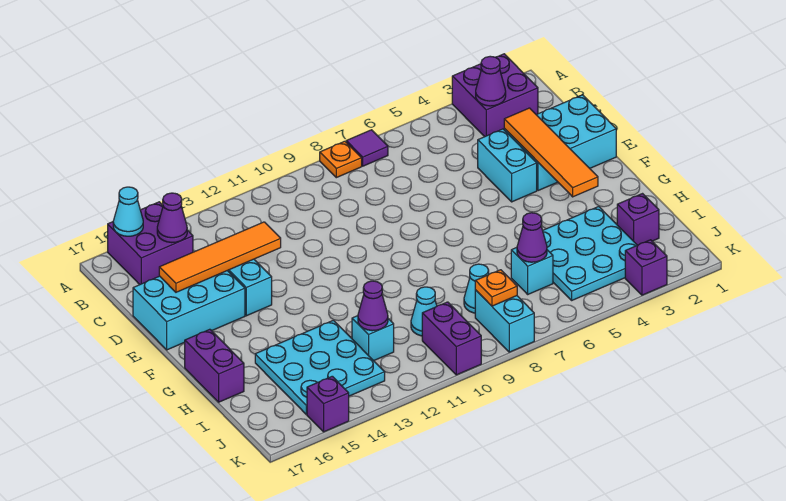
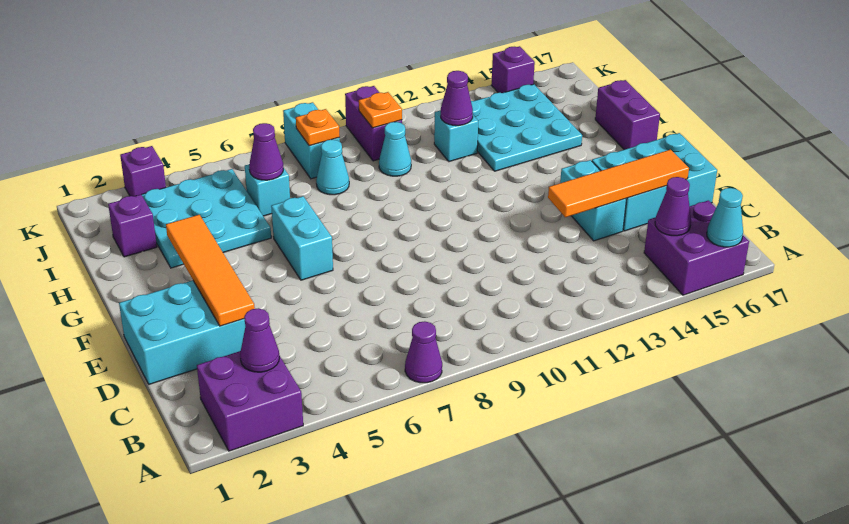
purple tile A7 level 1 -> purple cone A7 level 1
orange plate A8 level 1 -> orange plate J10 level 2
cyan brick D4:E4 level 1 -> cyan brick F6:G6 level 1

